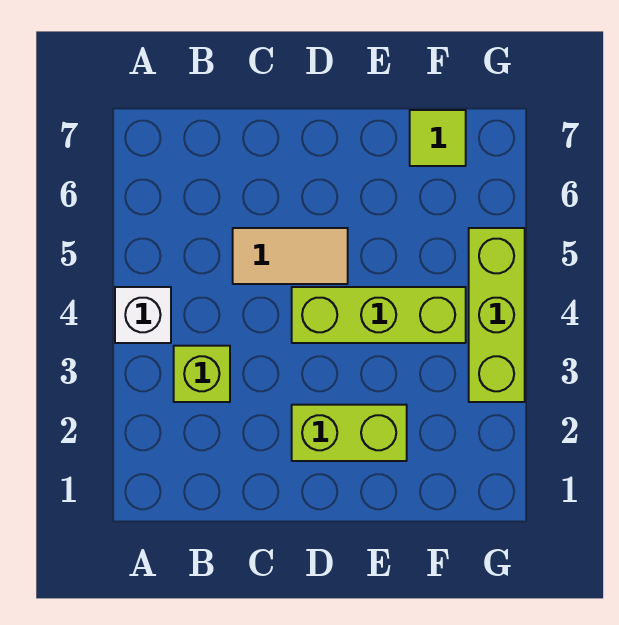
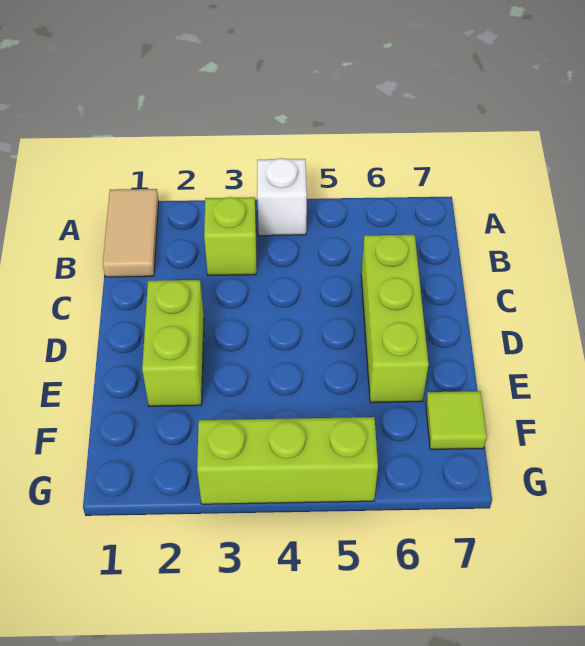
tan tile C5:D5 level 1 -> tan tile A1:B1 level 1
lime brick D4:F4 level 1 -> lime brick C6:E6 level 1

